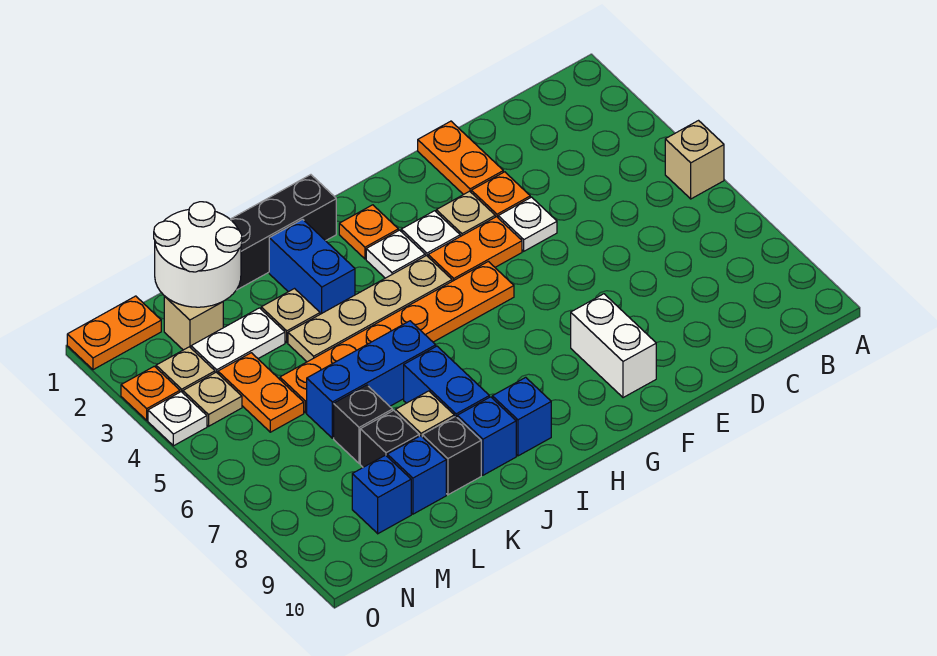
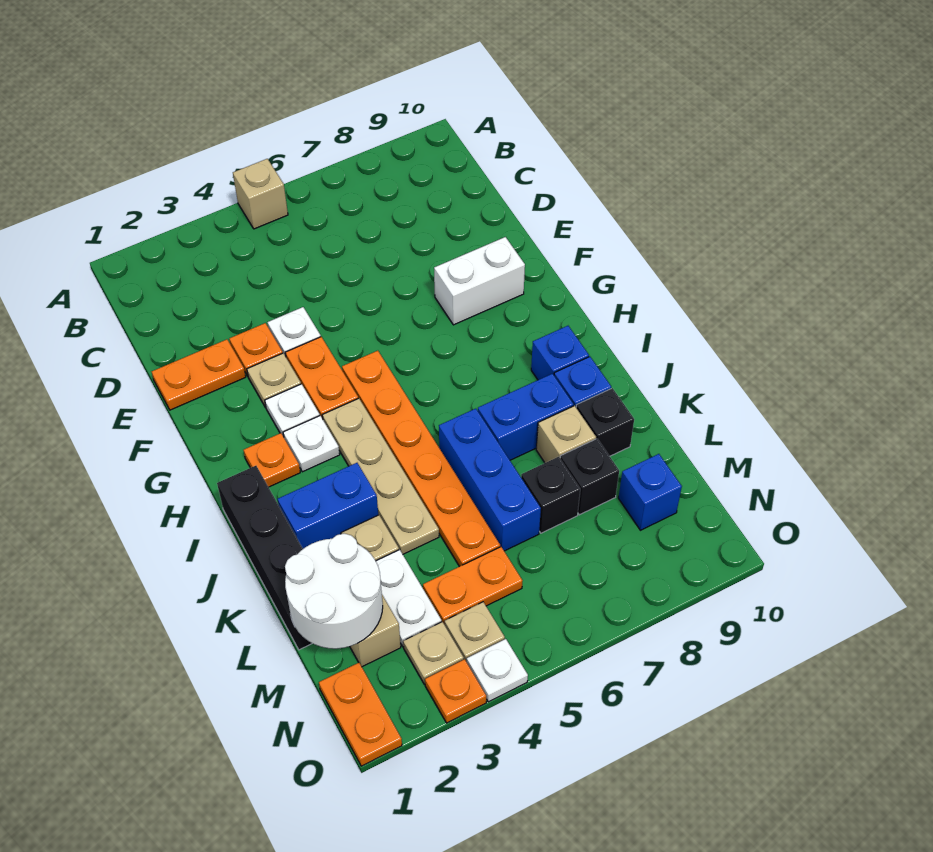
blue brick L9 level 1 -> none

